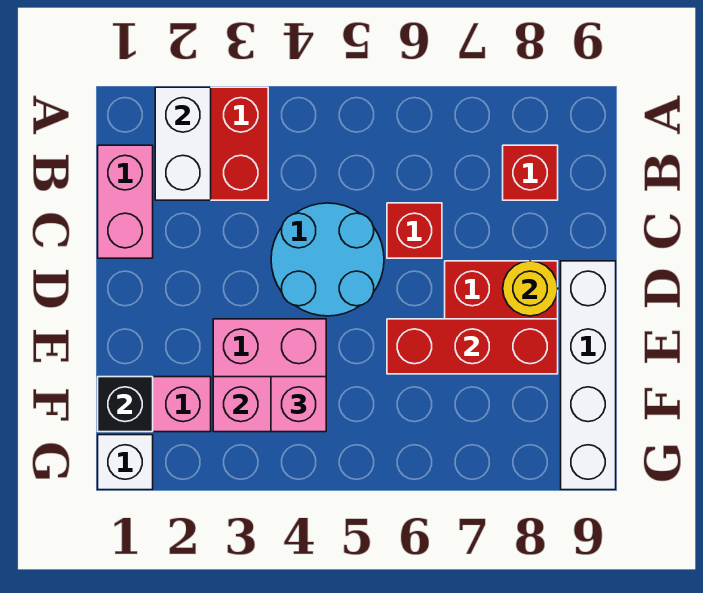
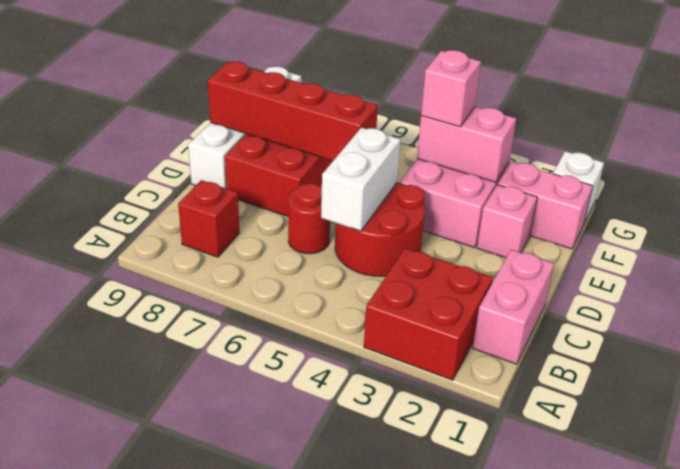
white brick A2:B2 level 2 -> white brick C5:D5 level 2
cyan round brick C4:D5 level 1 -> red round brick C4:D5 level 1
red brick C6 level 1 -> red round brick C6 level 1
yellow round brick D8 level 2 -> none
none -> pink brick E2 level 1
red brick E6:E8 level 2 -> red brick E6:E9 level 2
black brick F1 level 2 -> none

